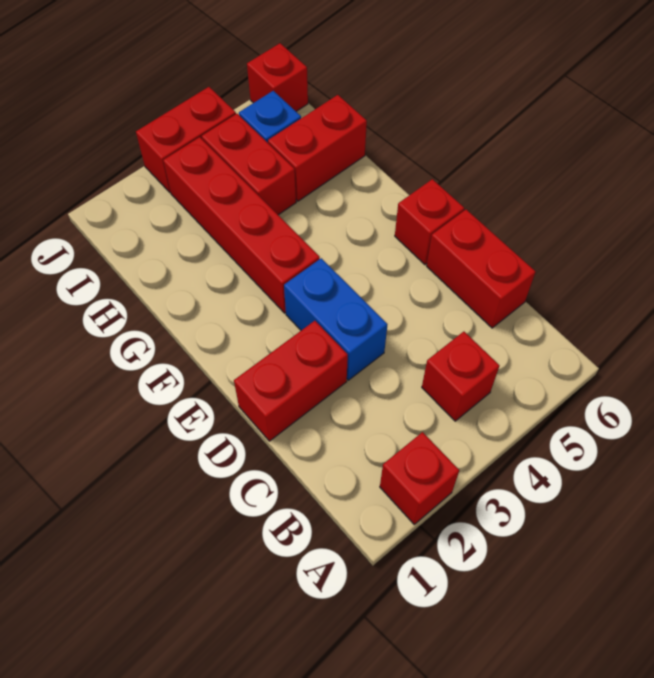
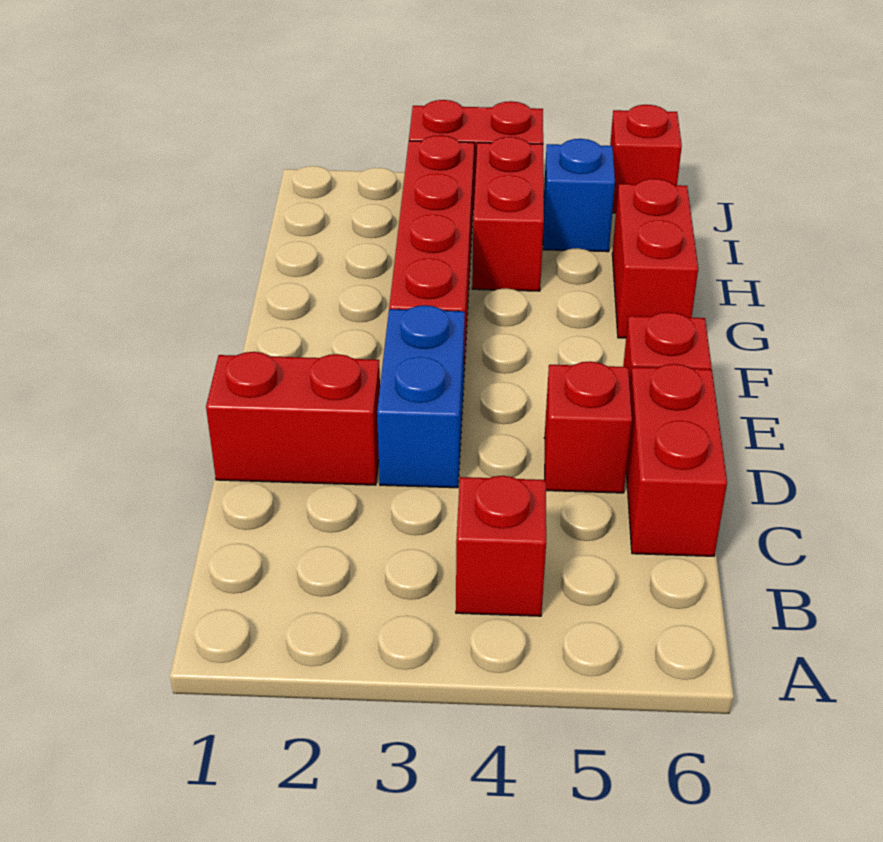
red brick A2 level 1 -> red brick D5 level 1
red brick H5:H6 level 1 -> red brick G6:H6 level 1

